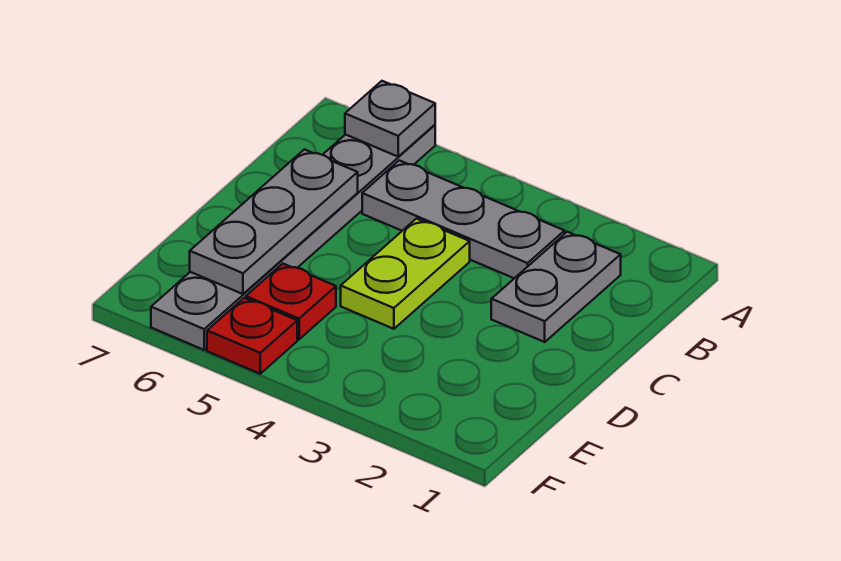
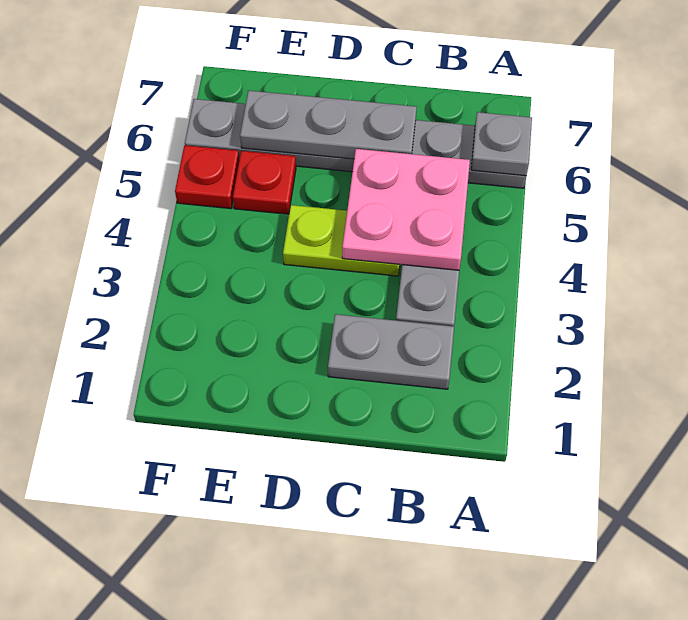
none -> pink plate B4:C5 level 2

